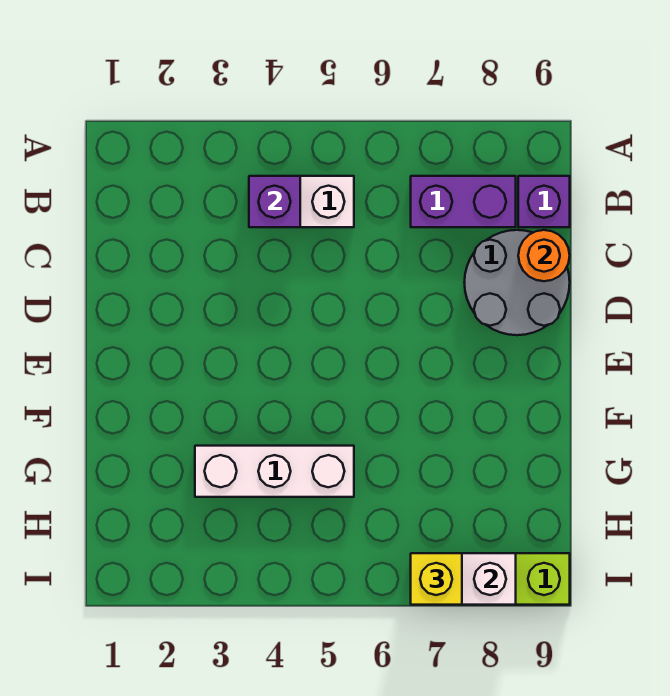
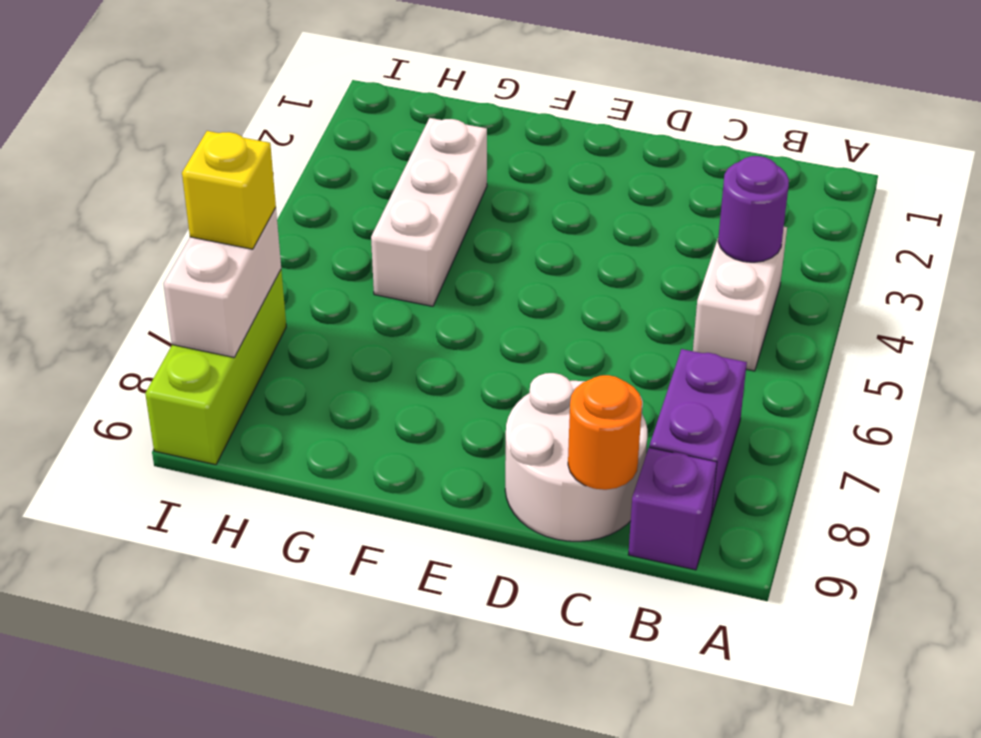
purple brick B4 level 2 -> purple round brick B4 level 2
grey round brick C8:D9 level 1 -> white round brick C8:D9 level 1

